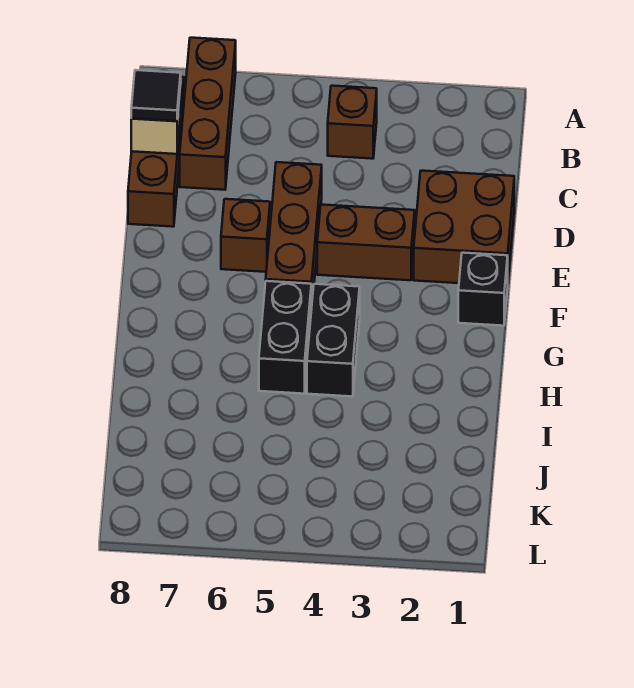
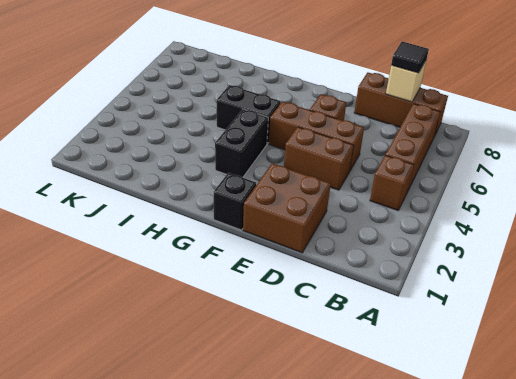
brown brick A7:C7 level 1 -> brown brick B5:B7 level 1
brown brick E3:E4 level 1 -> brown brick D4:E4 level 1
black brick G4:H4 level 1 -> black brick G3:G4 level 1

